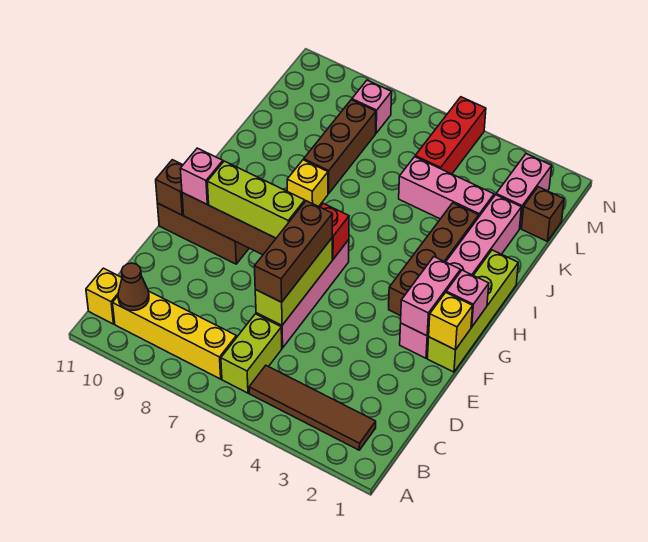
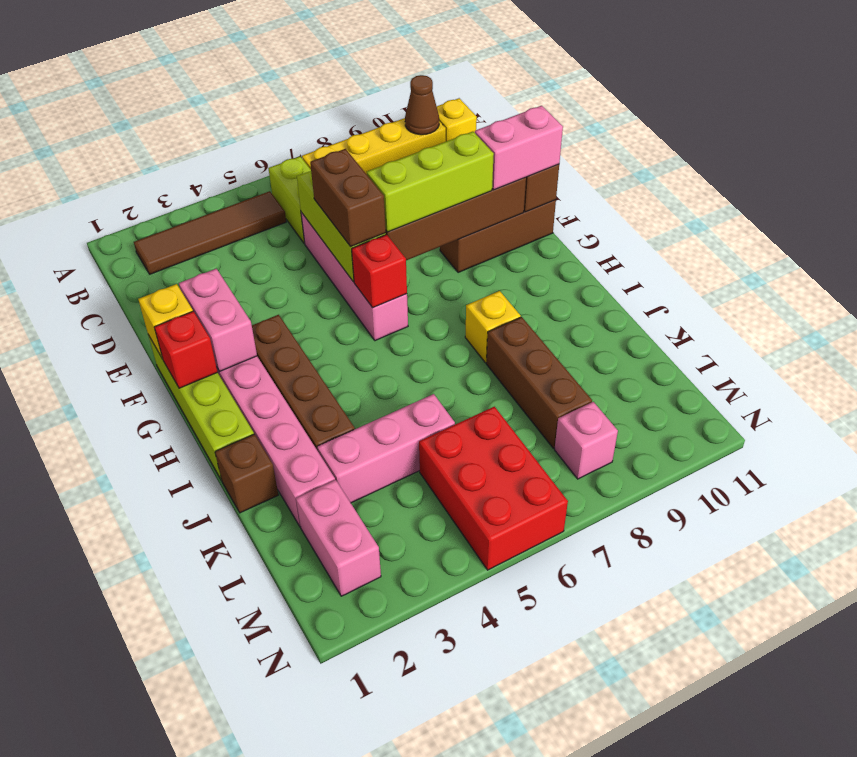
brown brick D6:F6 level 3 -> brown brick E6:F6 level 3
pink brick F10 level 3 -> pink brick F10:F11 level 3
pink brick G1 level 2 -> red brick G1 level 2
brown brick L1 level 1 -> brown brick J1 level 1
red brick L5:N5 level 1 -> red brick L5:N6 level 1

